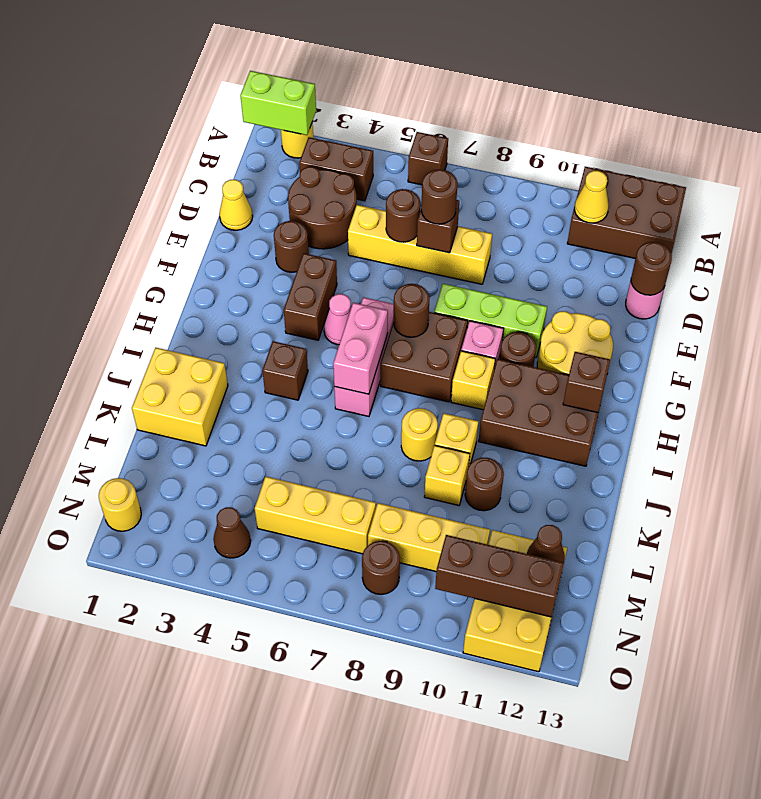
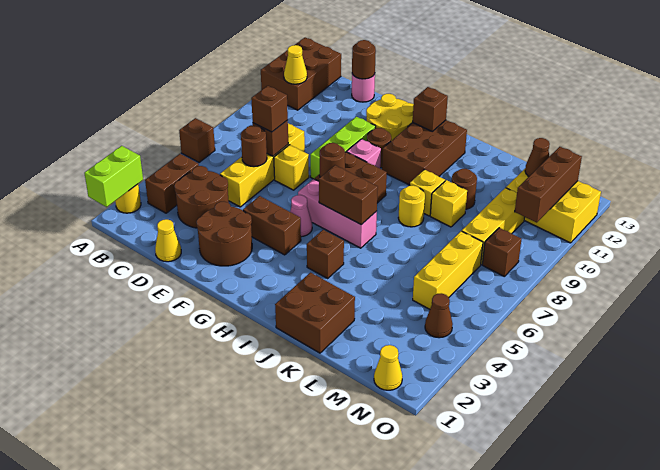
brown round brick D7 level 3 -> brown brick D7 level 3
brown round brick E3 level 1 -> brown round brick E2:F3 level 1
pink brick H6:I6 level 2 -> brown brick H6:I6 level 2
yellow brick H9 level 1 -> yellow brick E7 level 1
yellow brick J1:K2 level 1 -> brown brick J1:K2 level 1
yellow round brick N1 level 1 -> yellow cone N1 level 1
brown round brick N8 level 1 -> brown brick N8 level 1

